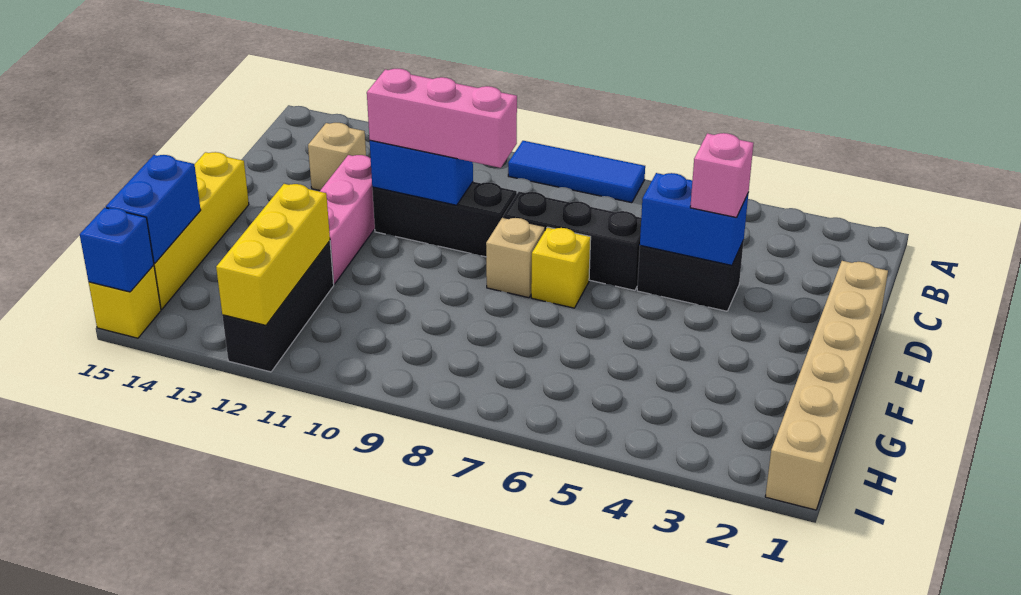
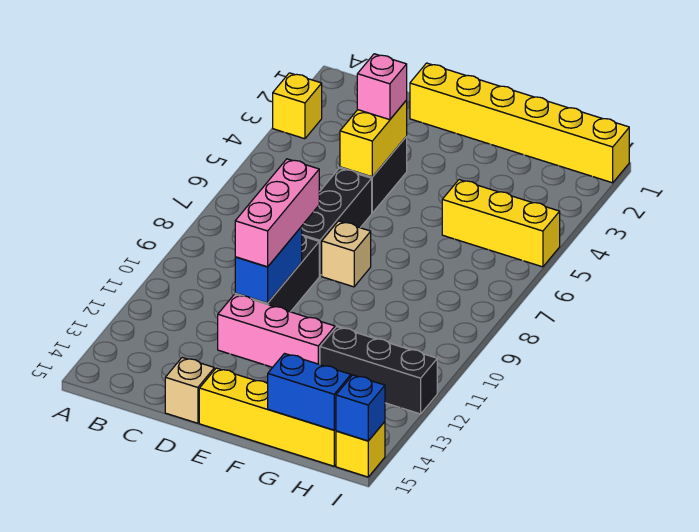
blue tile A7:A9 level 1 -> none
tan brick C13 level 1 -> tan brick D15 level 1
tan brick D1:I1 level 1 -> yellow brick D1:I1 level 1
blue brick D4:D5 level 2 -> yellow brick D4:D5 level 2
yellow brick E7 level 1 -> yellow brick A3 level 1
yellow brick G12:I12 level 2 -> yellow brick G5:I5 level 1

